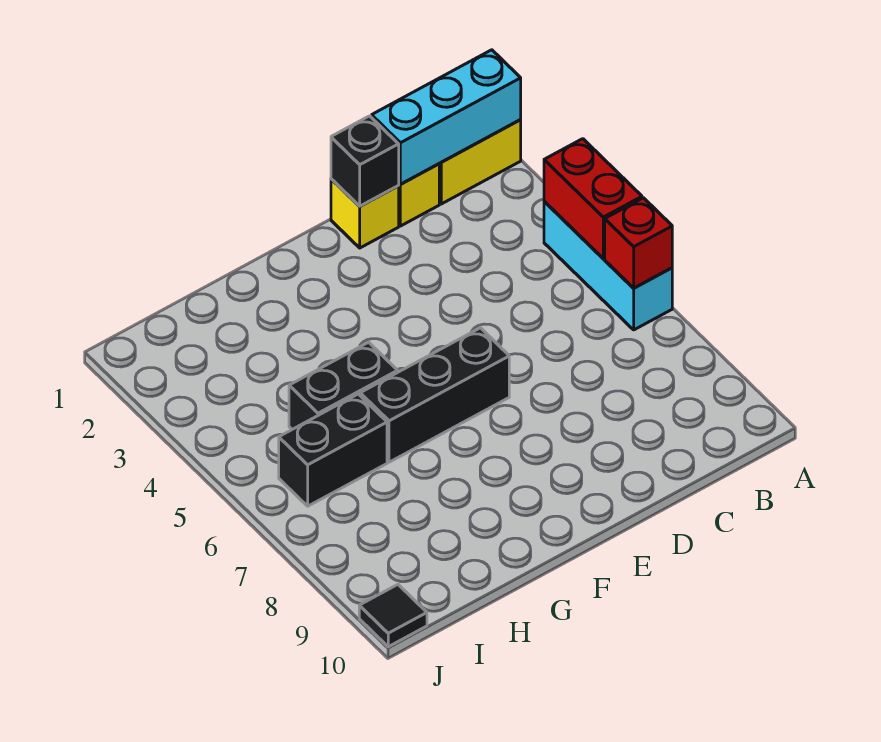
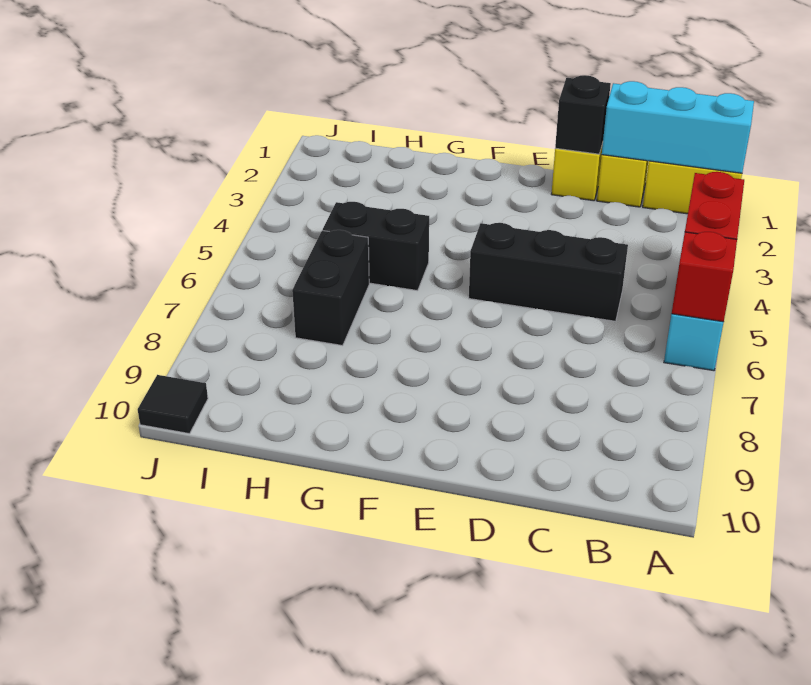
black brick E6:G6 level 1 -> black brick C5:E5 level 1
black brick H6:I6 level 1 -> black brick H6:H7 level 1

